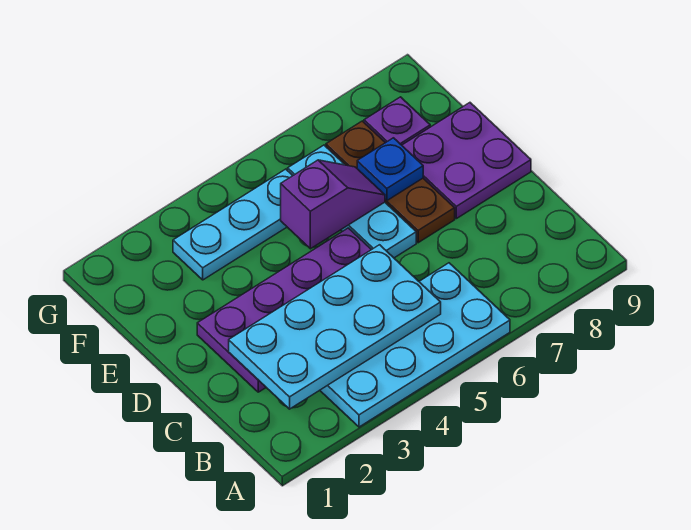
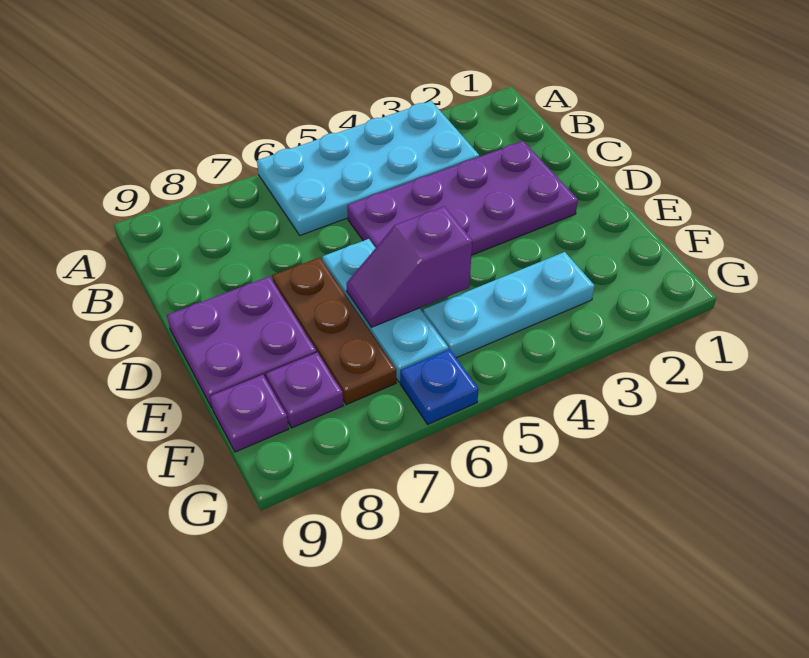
cyan plate B2:C5 level 2 -> none
blue plate E7 level 2 -> blue plate G6 level 1
none -> purple plate F9 level 1

